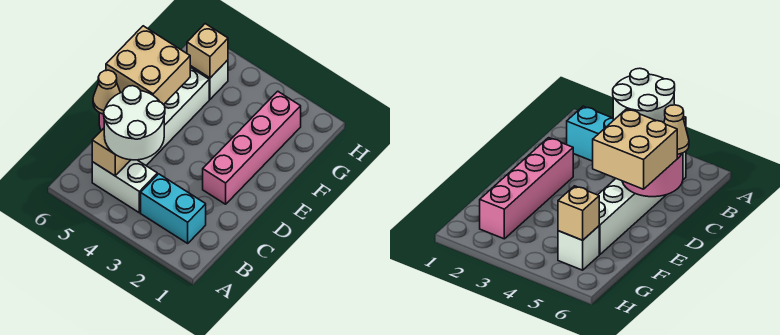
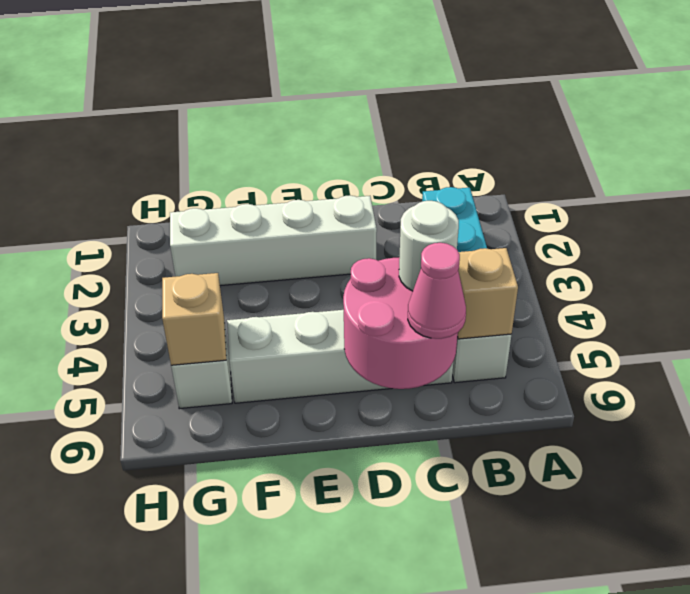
white round brick B4:C5 level 3 -> white round brick C5 level 3
tan cone C6 level 3 -> pink cone C6 level 3
pink brick D2:G2 level 1 -> white brick D2:G2 level 1
tan brick D5:E6 level 3 -> none

